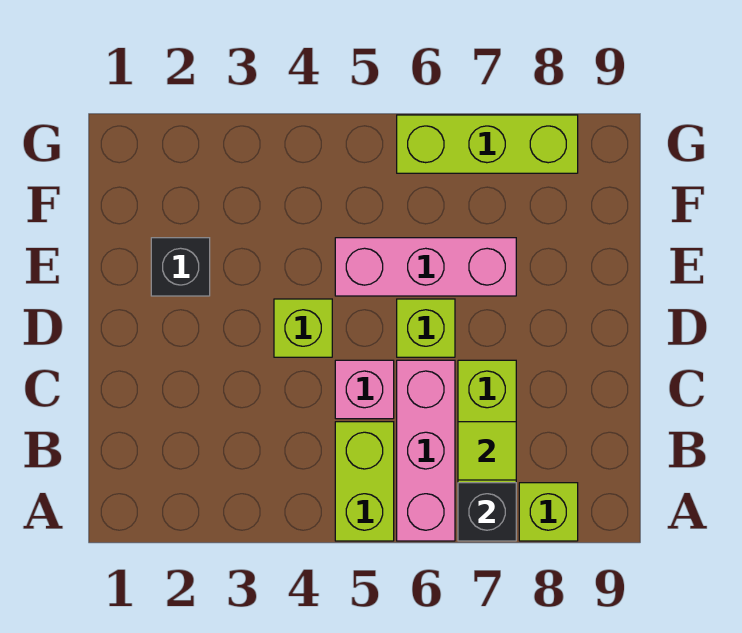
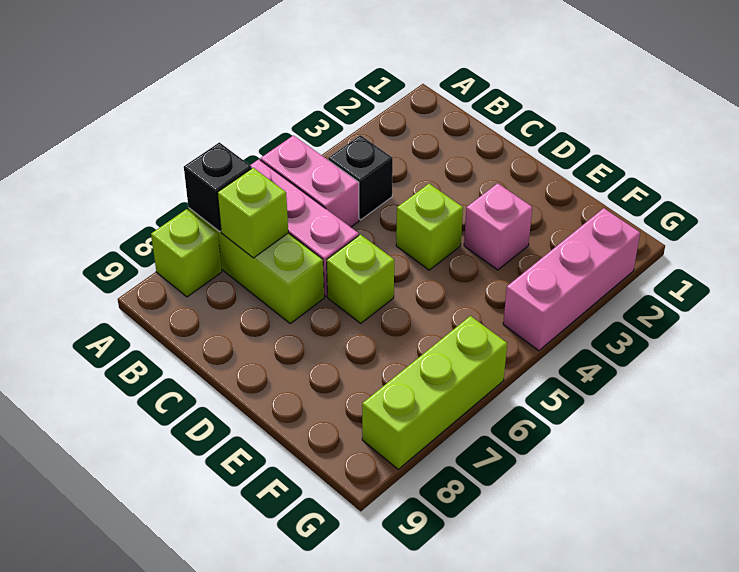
lime brick A5:B5 level 1 -> pink brick A5:B5 level 1
lime tile B7 level 2 -> lime brick B7 level 2
pink brick C5 level 1 -> pink brick E3 level 1
black brick E2 level 1 -> black brick B4 level 1
pink brick E5:E7 level 1 -> pink brick G2:G4 level 1

